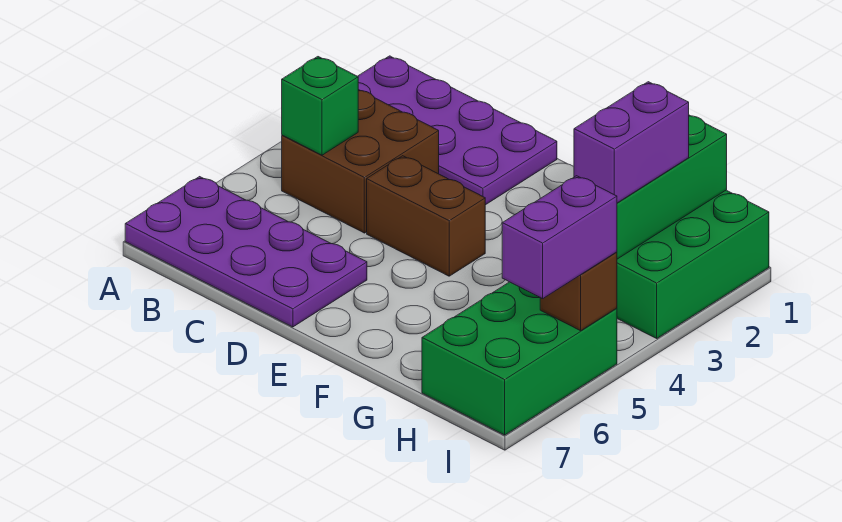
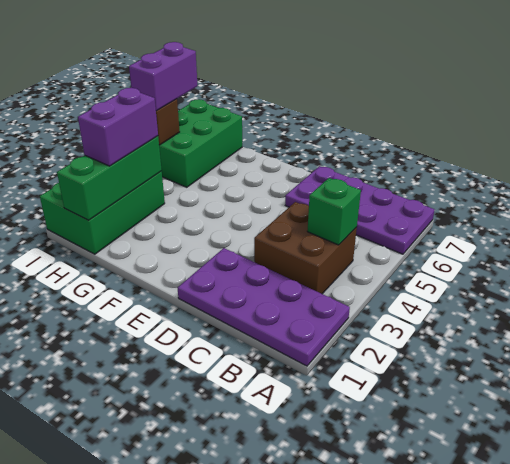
brown brick D4:E4 level 1 -> none

